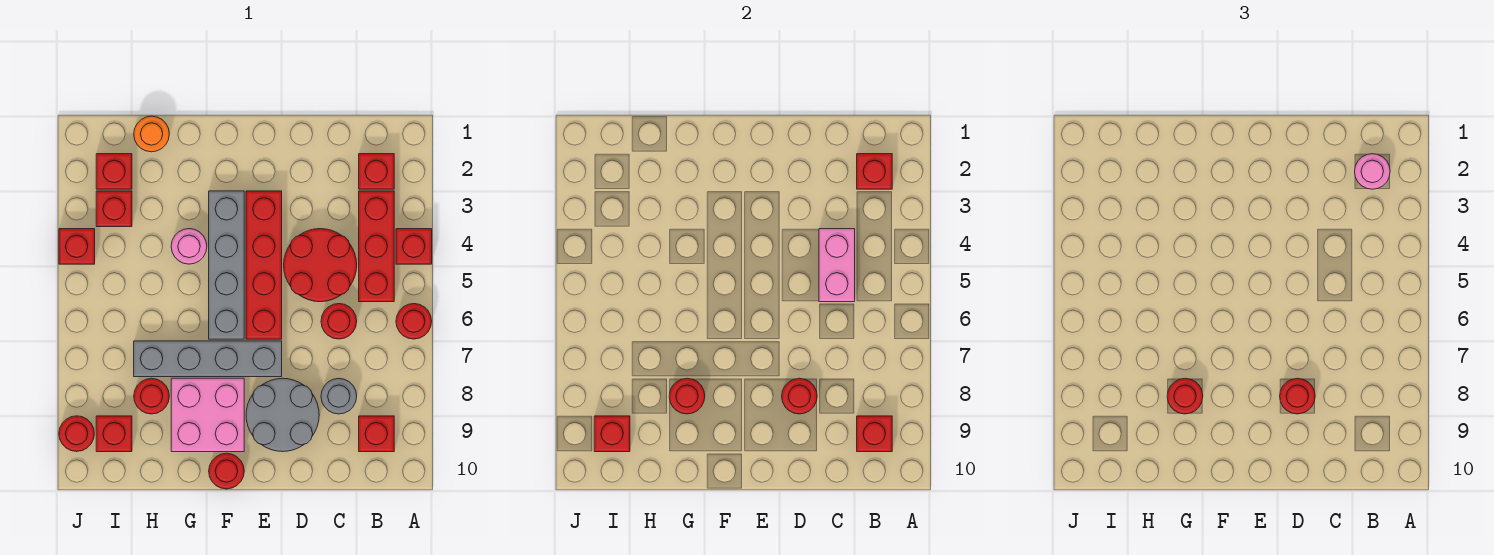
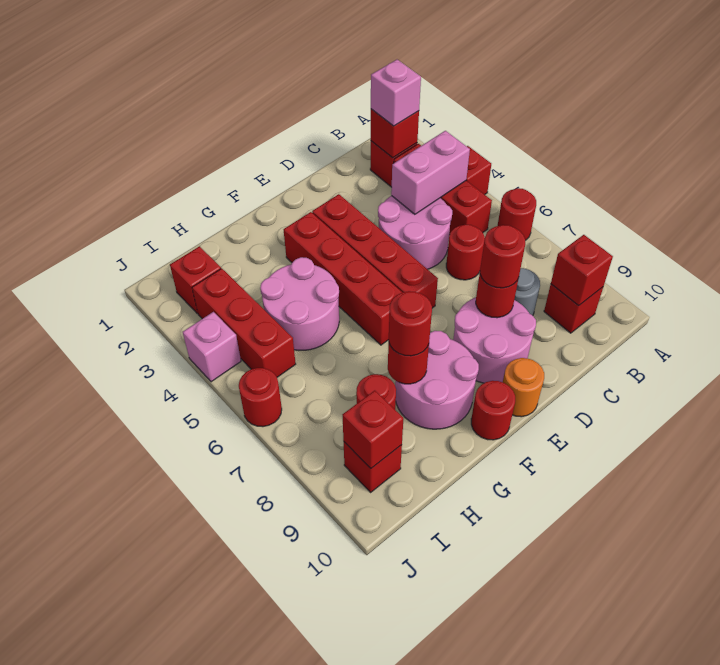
pink round brick B2 level 3 -> pink brick B2 level 3
red round brick C4:D5 level 1 -> pink round brick C4:D5 level 1
pink brick C4:C5 level 2 -> pink brick B4:C4 level 2
grey round brick D8:E9 level 1 -> pink round brick D8:E9 level 1
grey brick E7:H7 level 1 -> none
grey brick F3:F6 level 1 -> red brick F3:F6 level 1
pink brick F8:G9 level 1 -> pink round brick F8:G9 level 1
pink round brick G4 level 1 -> pink round brick G4:H5 level 1
orange round brick H1 level 1 -> orange round brick E10 level 1
red brick I3 level 1 -> red brick I3:I5 level 1
red brick J4 level 1 -> pink brick J4 level 1
red round brick J9 level 1 -> red round brick J6 level 1

